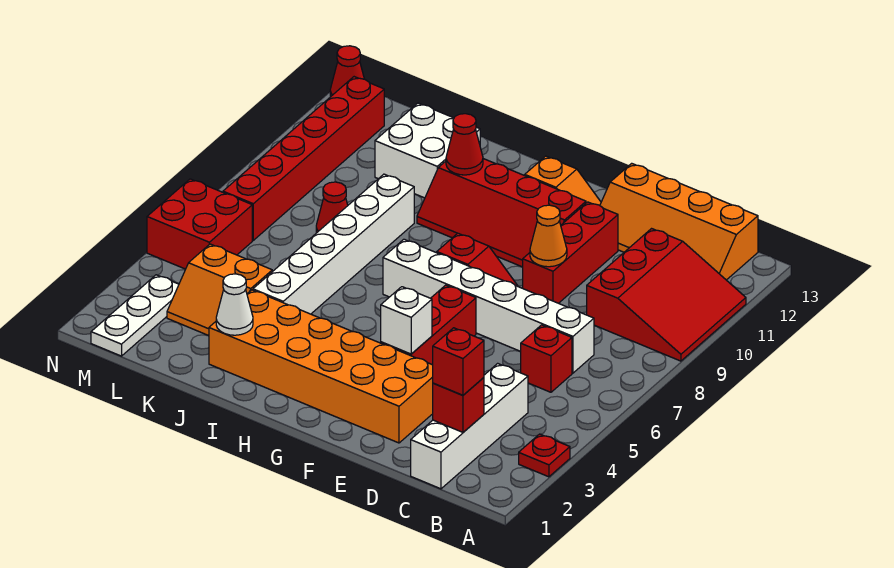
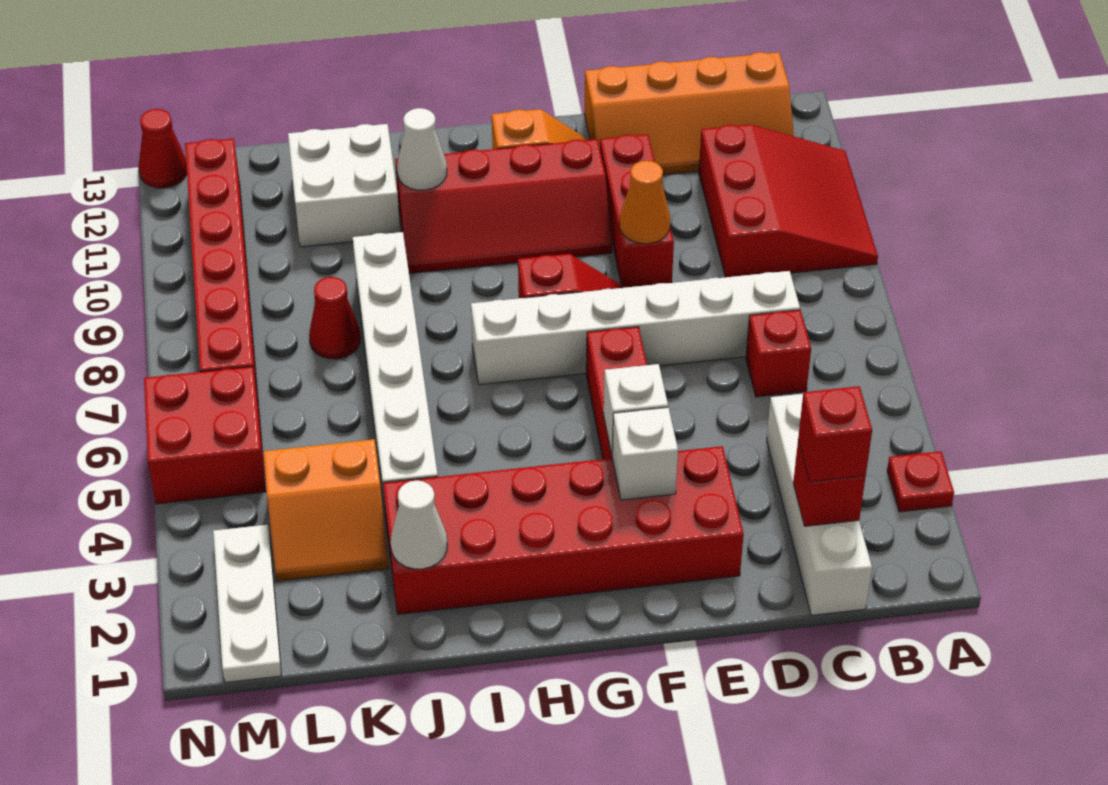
orange brick E2:J3 level 1 -> red brick E2:J3 level 1
none -> white brick F3 level 2
red cone I11 level 2 -> white cone I11 level 2

